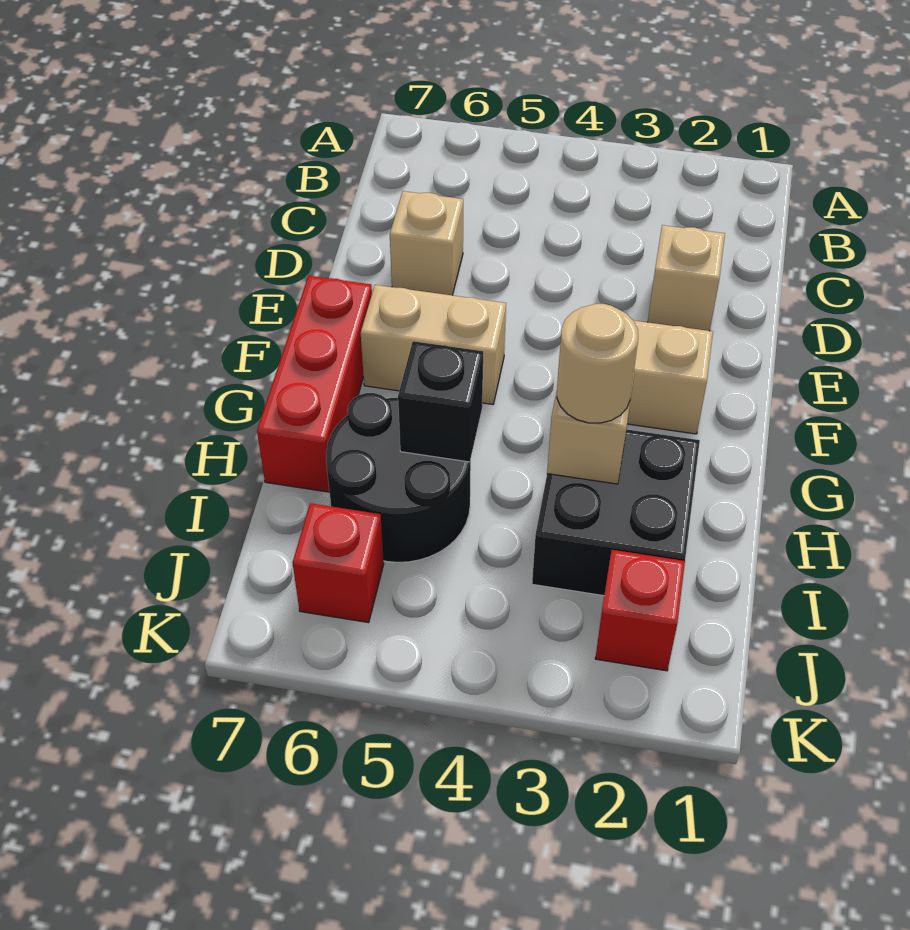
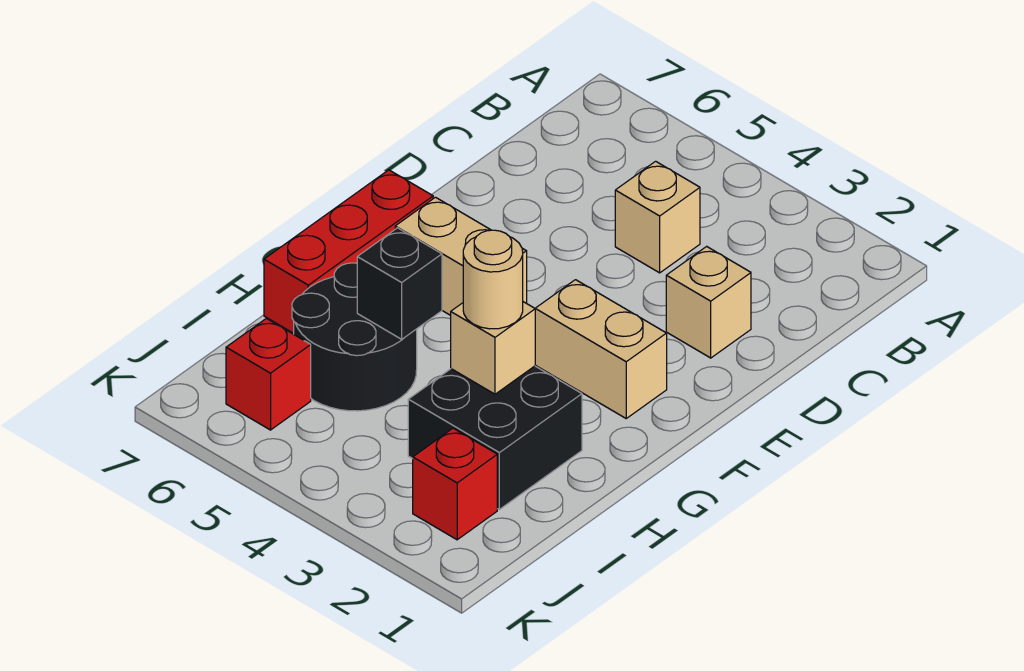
tan brick D6 level 1 -> tan brick C4 level 1

